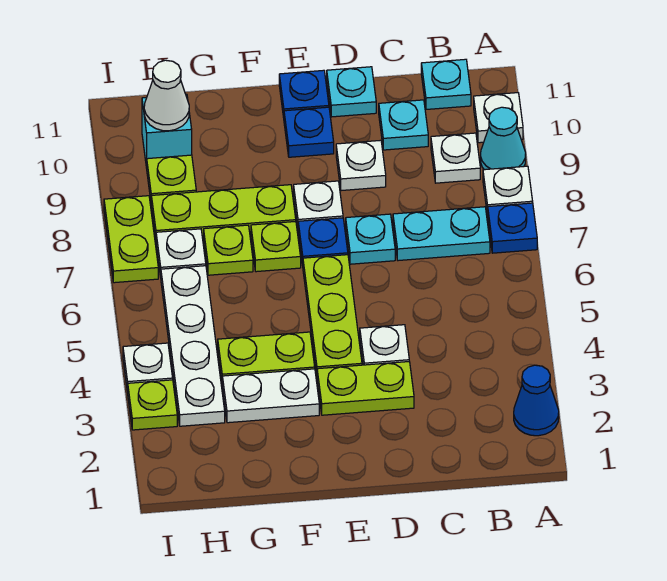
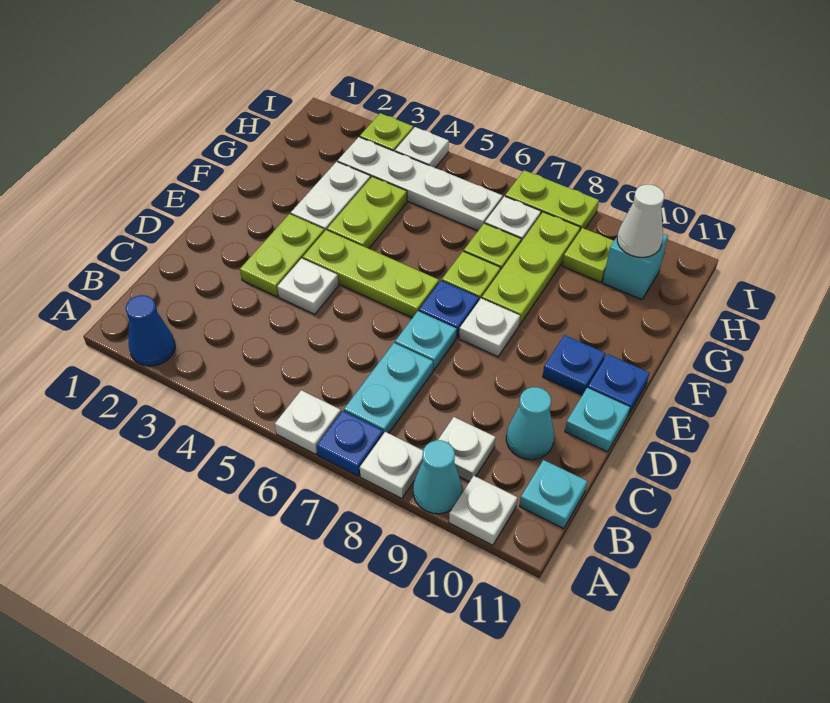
cyan plate C10 level 1 -> cyan cone C10 level 1
white plate D9 level 1 -> white plate A6 level 1

